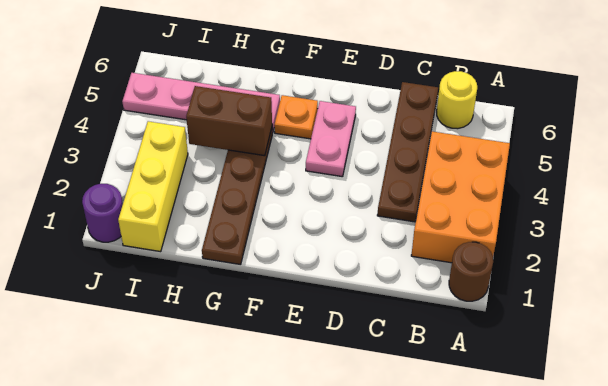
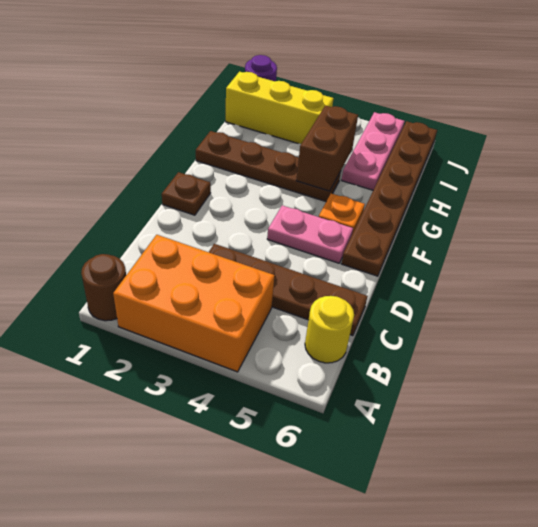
none -> brown plate E1 level 1
none -> brown plate E6:J6 level 1
pink plate G5:J5 level 1 -> pink plate H5:J5 level 1

